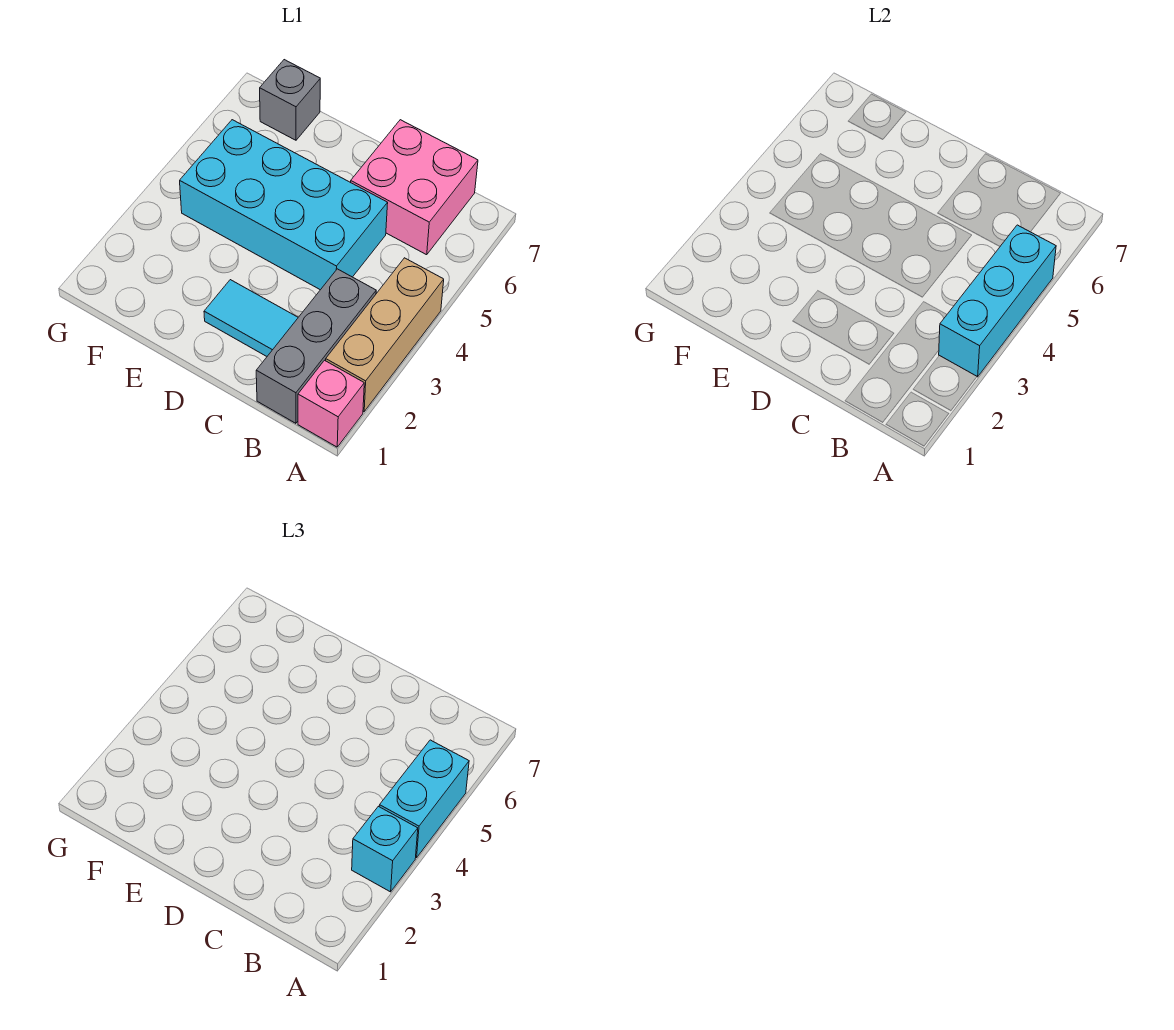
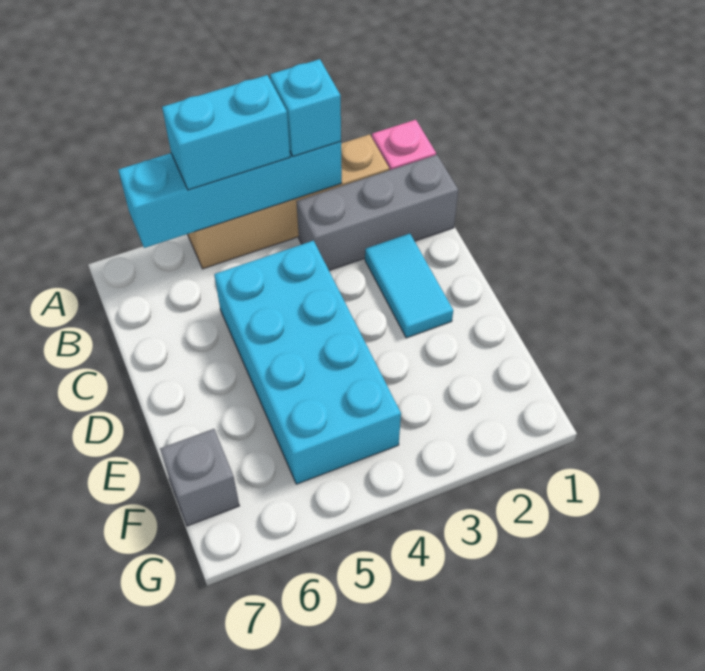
tan brick A2:A4 level 1 -> tan brick A2:A5 level 1
cyan brick A3:A5 level 2 -> cyan brick A3:A6 level 2
pink brick B6:C7 level 1 -> none

